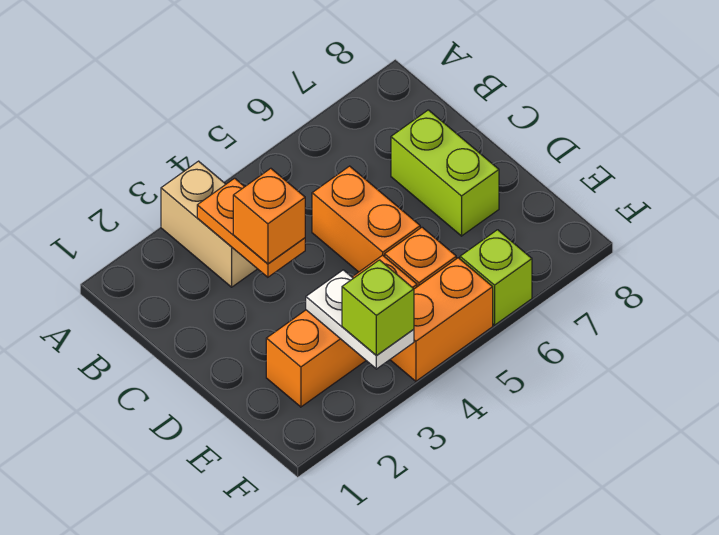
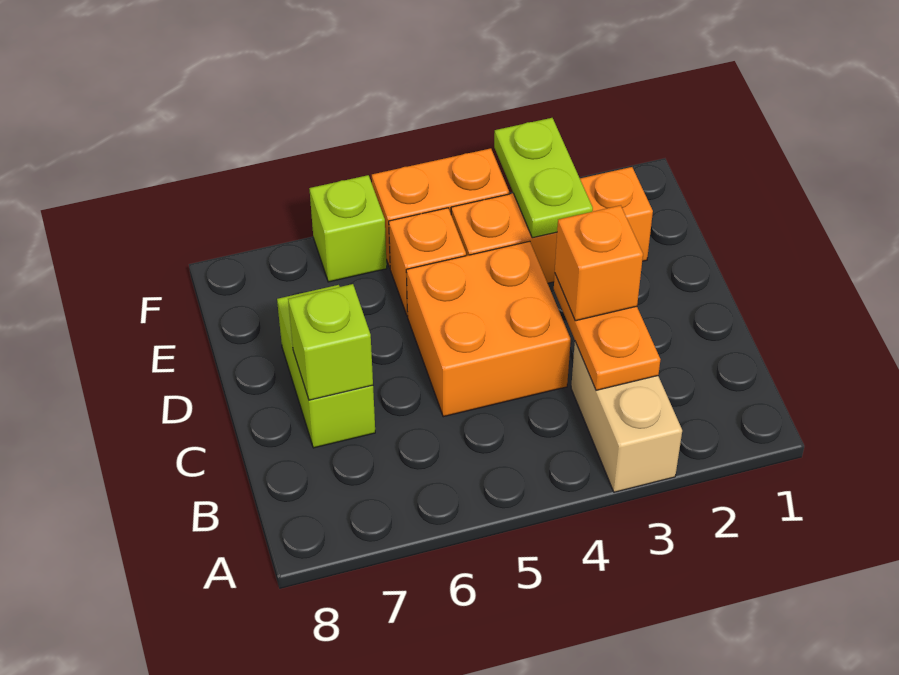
orange brick C5:D5 level 1 -> orange brick C4:D5 level 1
white plate E3:F3 level 2 -> lime plate E3:F3 level 2
lime brick F3 level 3 -> lime brick C7 level 2

